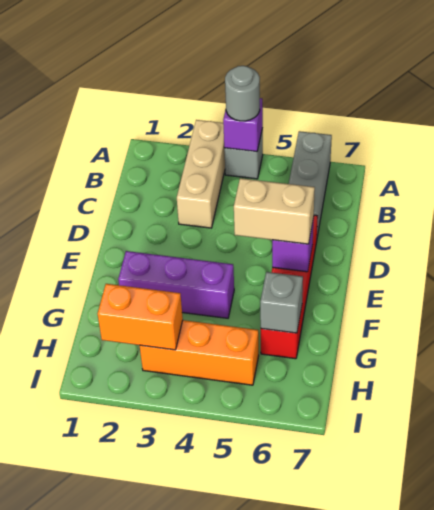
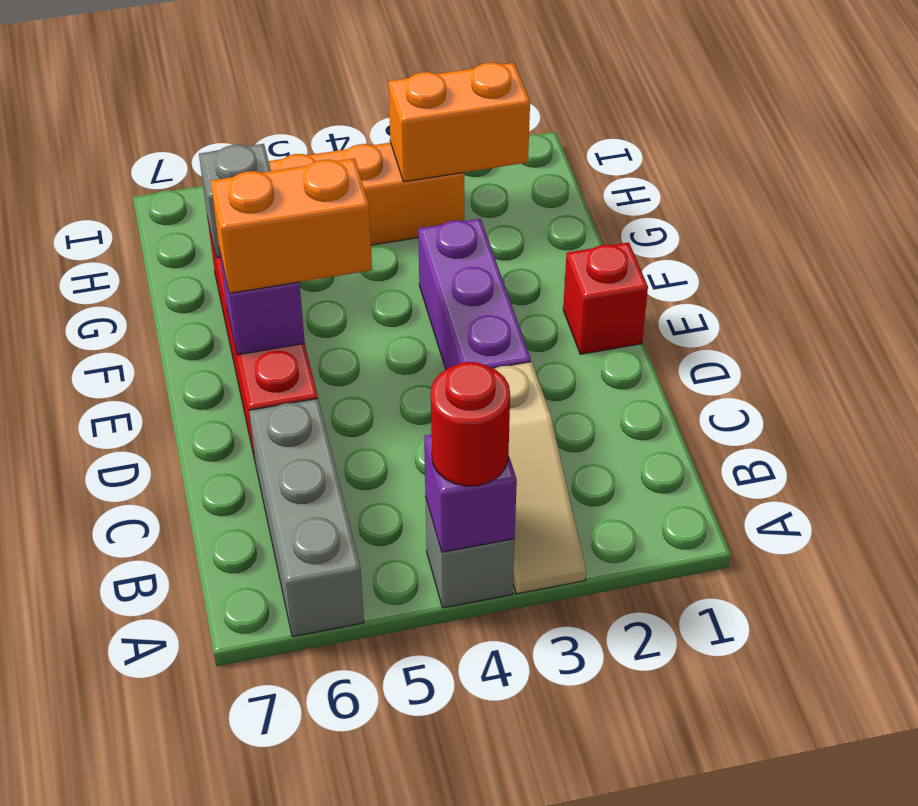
tan brick A3:C3 level 1 -> tan slope A3:C3 level 1 top C
grey round brick A4 level 3 -> red round brick A4 level 3
none -> red brick E1 level 1
tan brick E5:E6 level 3 -> orange brick E5:E6 level 3
purple brick F2:F4 level 1 -> purple brick D3:F3 level 1

